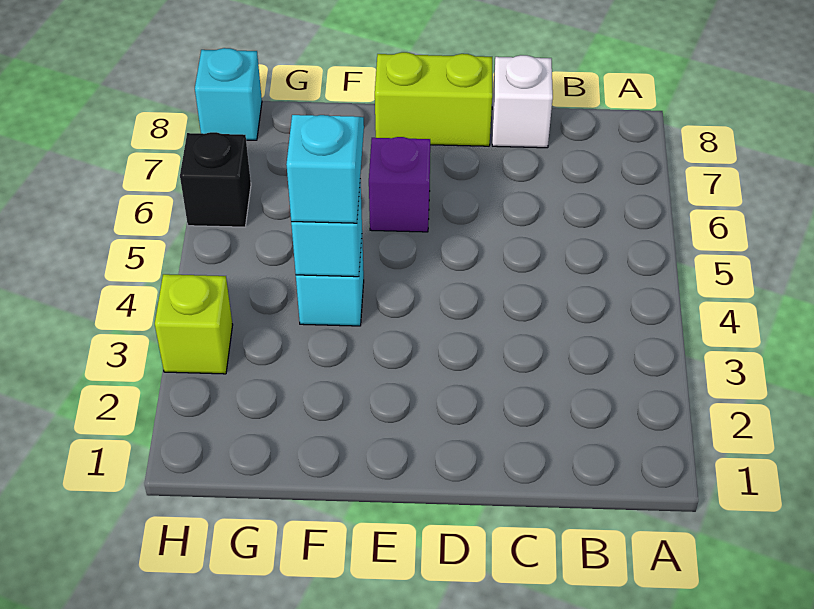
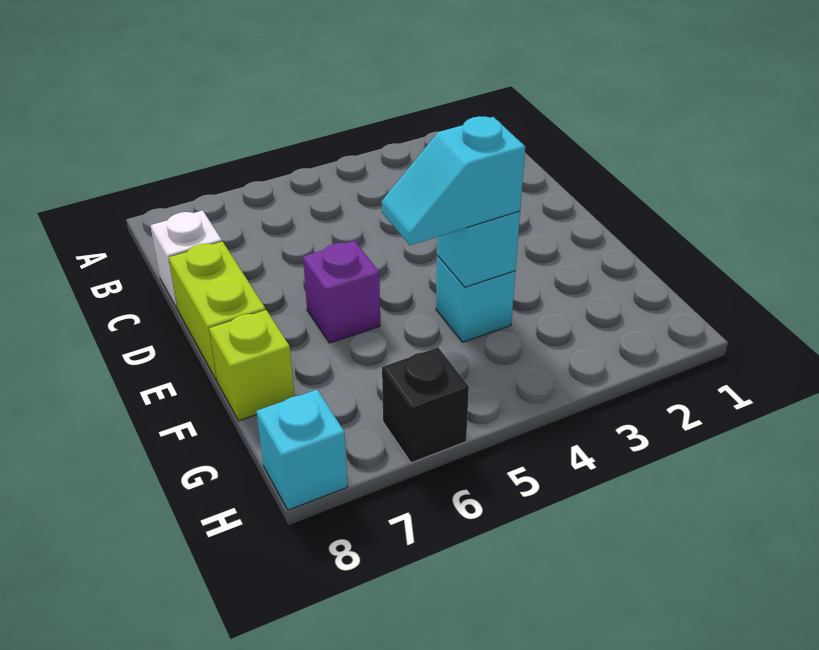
lime brick H3 level 1 -> lime brick F8 level 1

